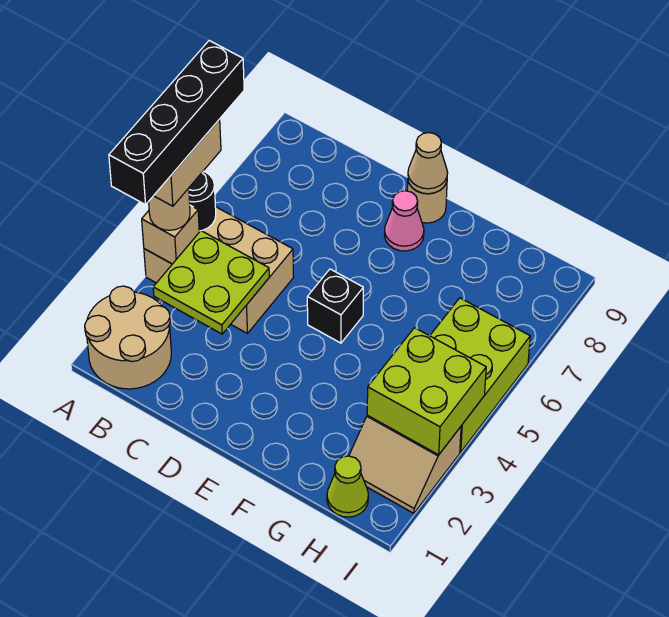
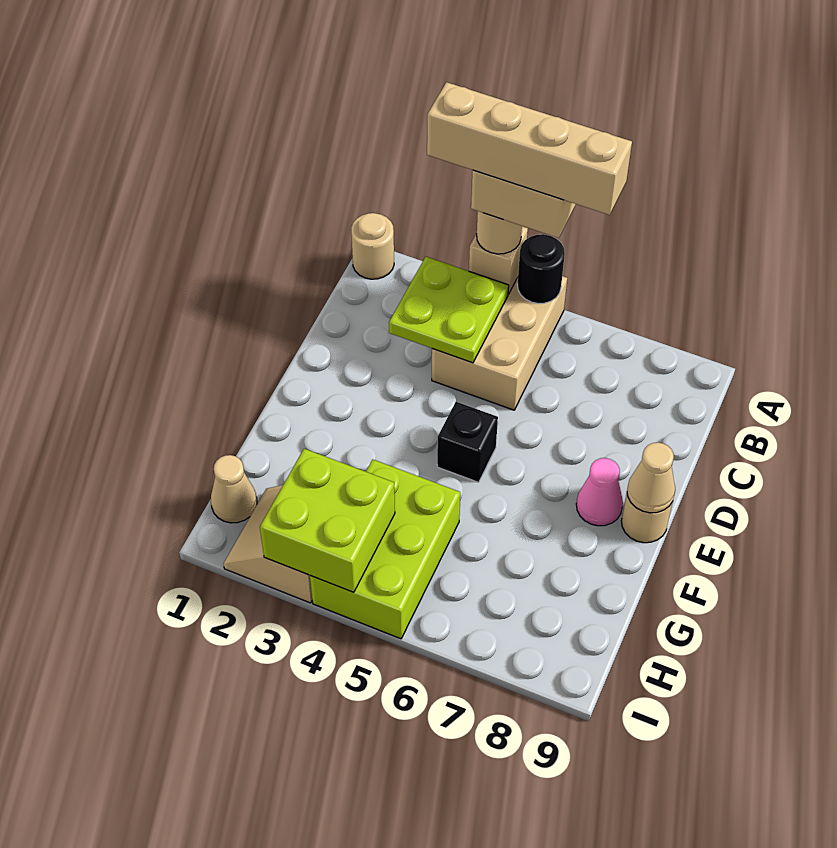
tan round brick A1:B2 level 1 -> tan round brick A1 level 1
black brick A3:A6 level 5 -> tan brick A3:A6 level 5
lime cone H1 level 1 -> tan cone H1 level 1
lime brick H4:I6 level 1 -> lime brick G4:I5 level 1

